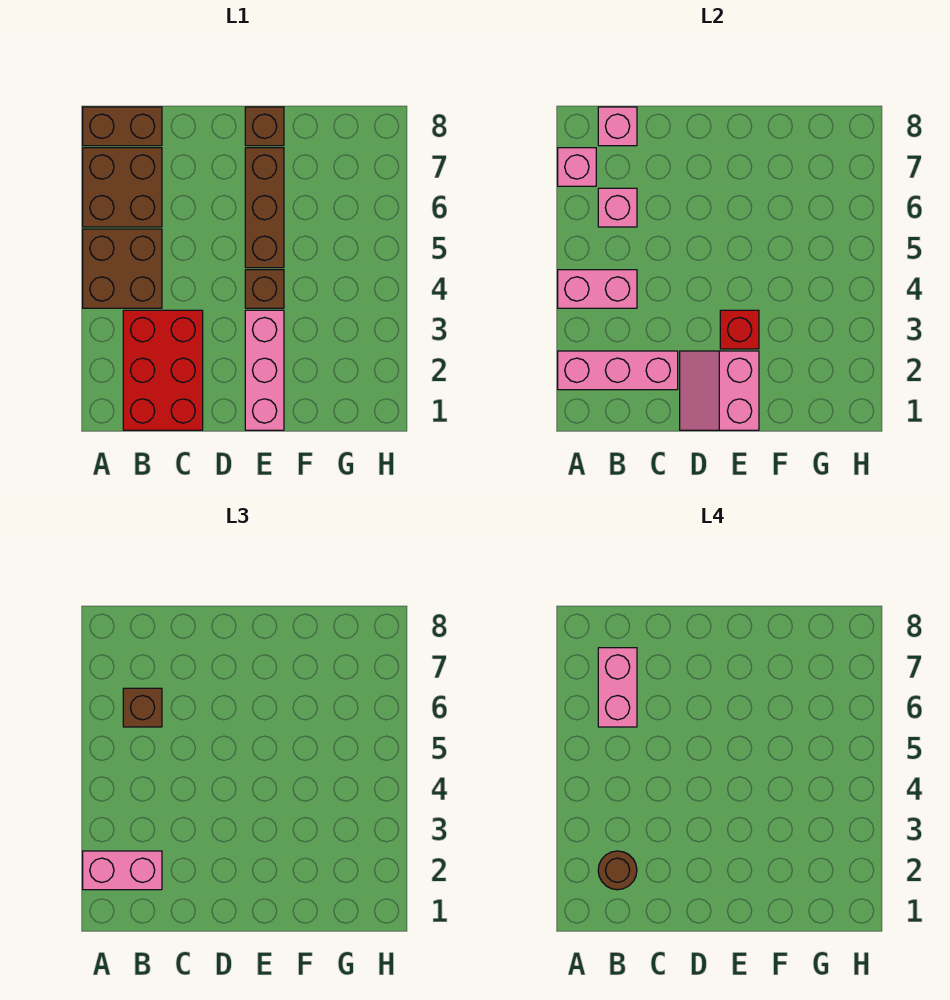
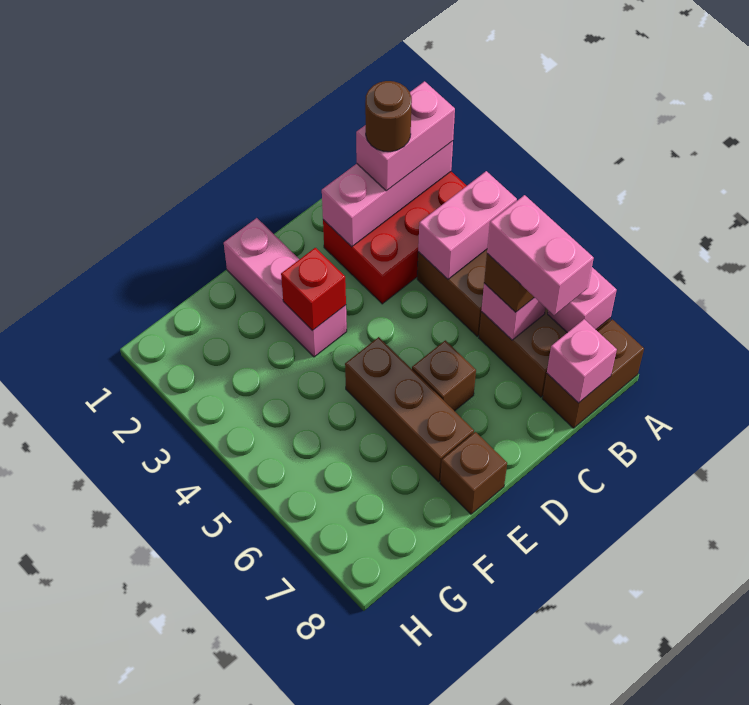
red brick B1:C3 level 1 -> red brick A2:C3 level 1
pink slope D1:E2 level 2 top E -> none
brown brick E4 level 1 -> brown brick D6 level 1

